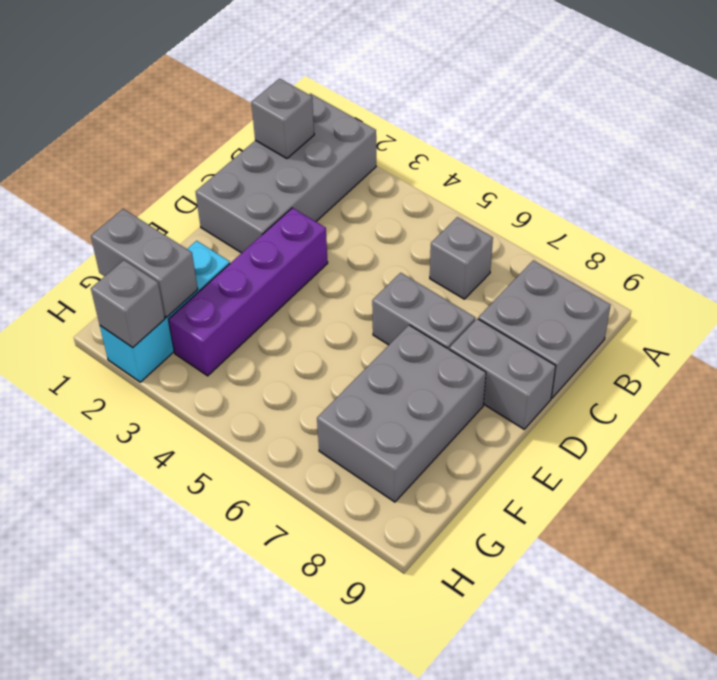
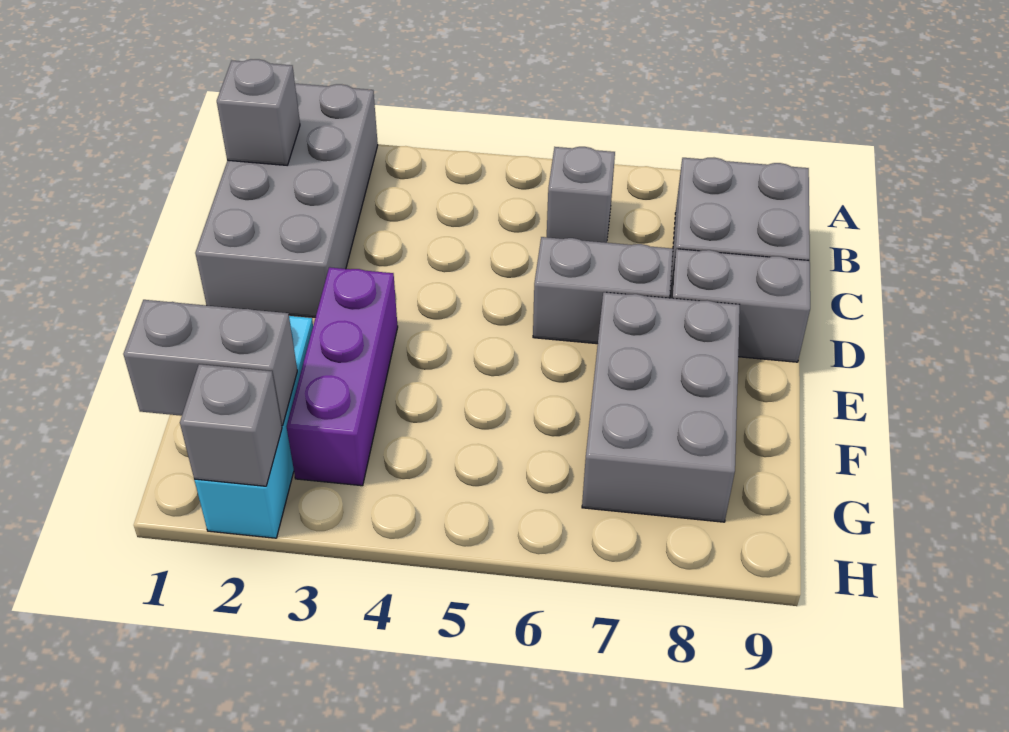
purple brick D3:G3 level 1 -> purple brick E3:G3 level 1

